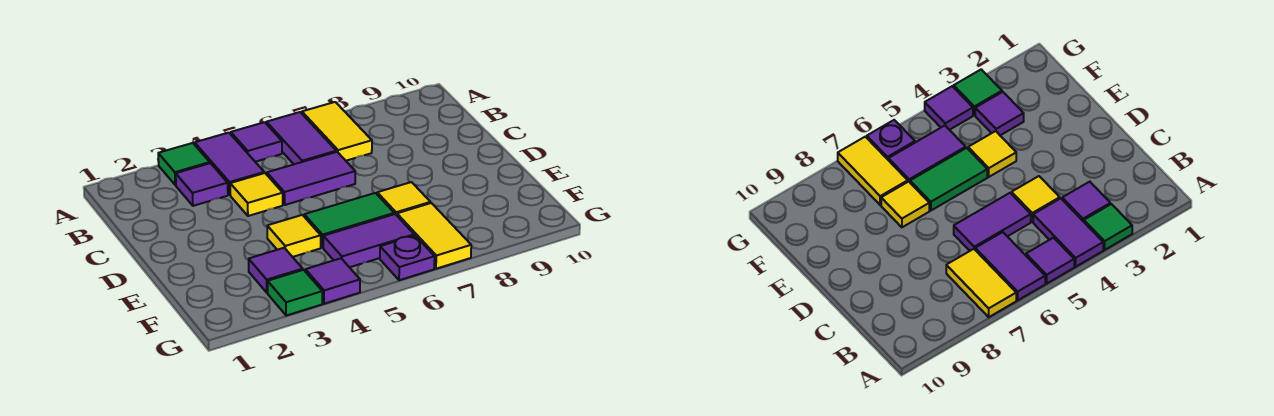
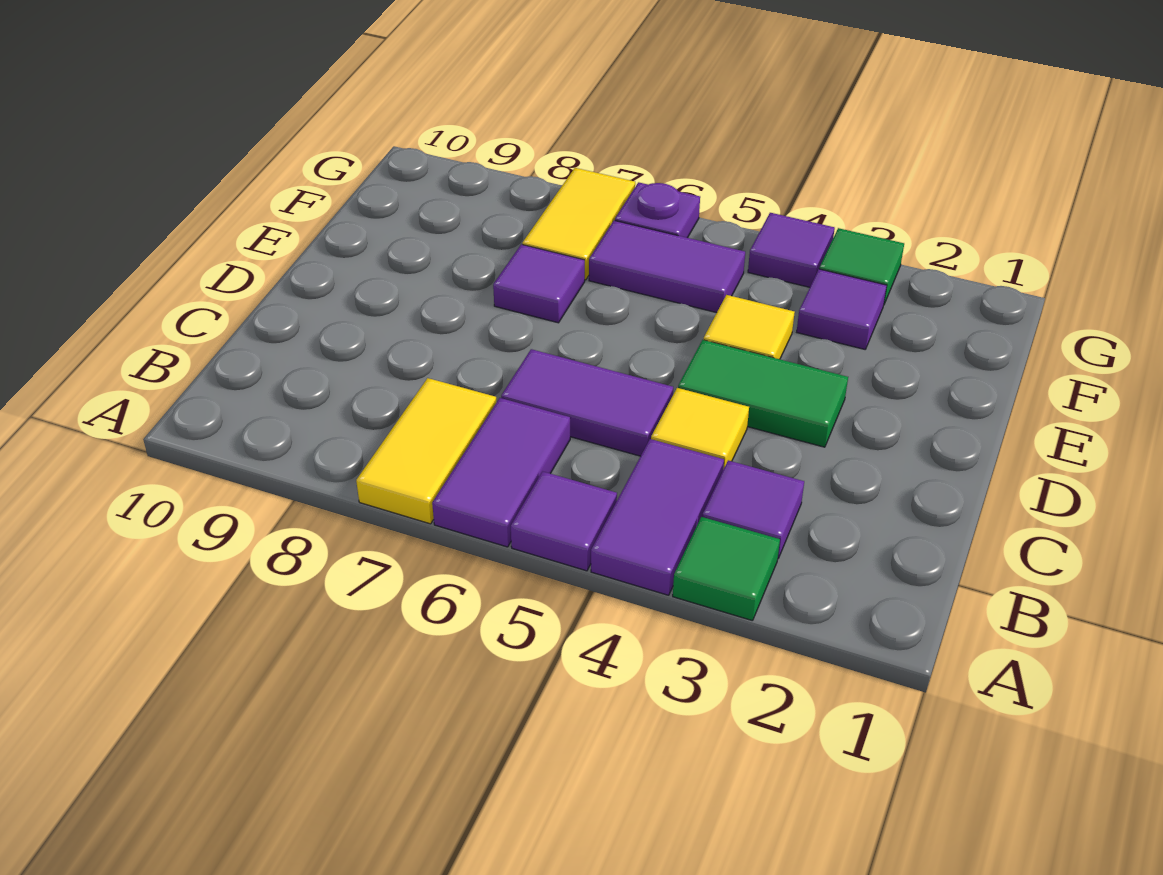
green tile E5:E6 level 1 -> green tile D3:D4 level 1
yellow tile E7 level 1 -> purple tile E7 level 1

